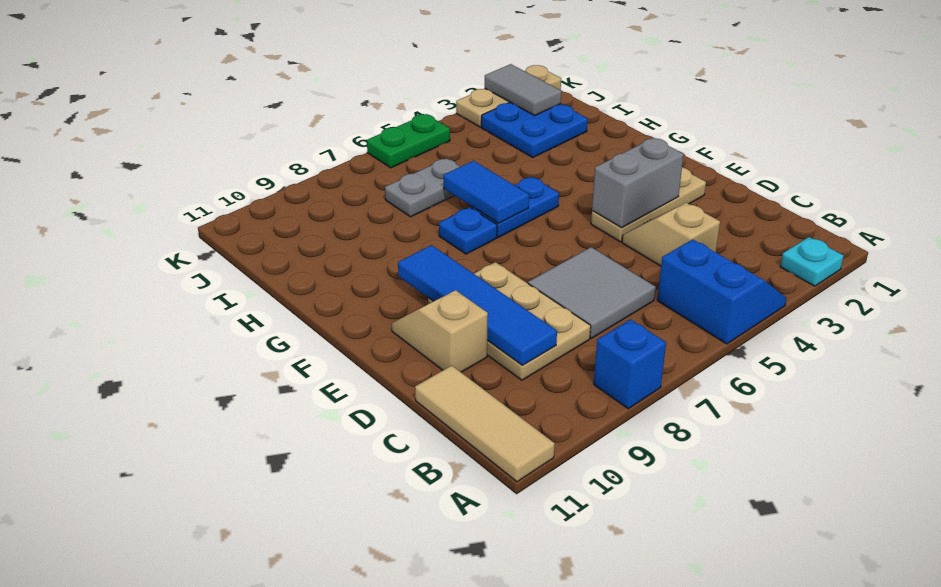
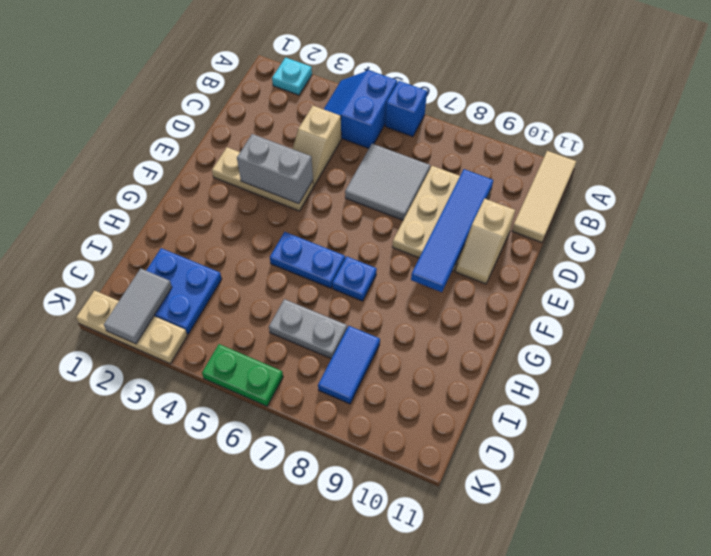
blue brick A8 level 1 -> blue brick A6 level 1
blue tile G6:H6 level 2 -> blue tile I8:J8 level 1

